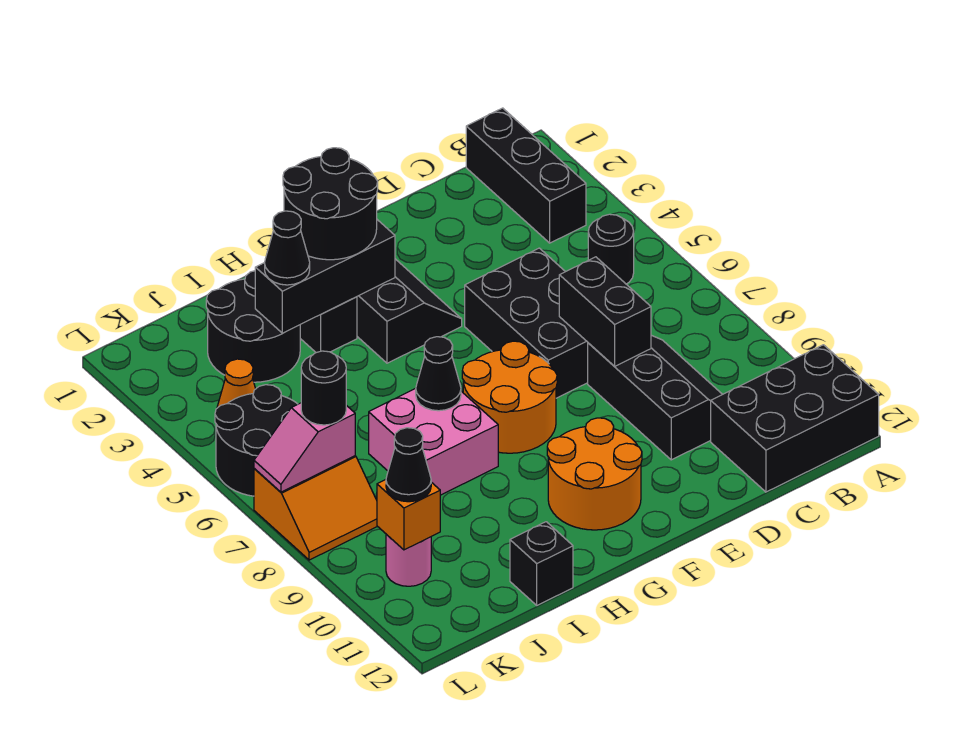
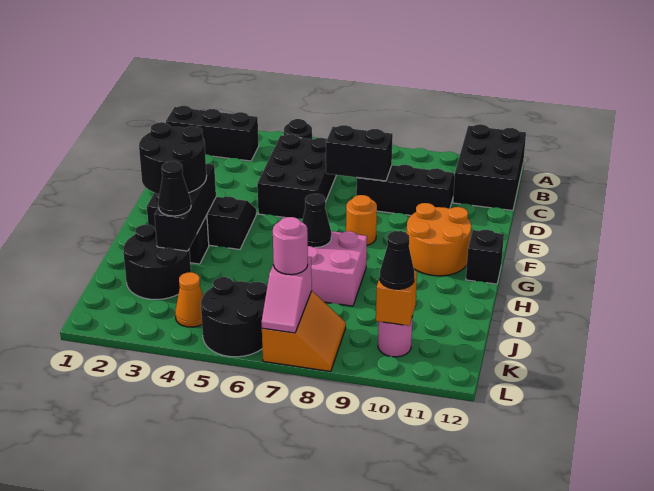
black brick D5:E7 level 1 -> black brick C5:E6 level 1
orange round brick F7:G8 level 1 -> orange round brick F8 level 1
black brick I12 level 1 -> black brick G12 level 1
black round brick K7 level 3 -> pink round brick K7 level 3

